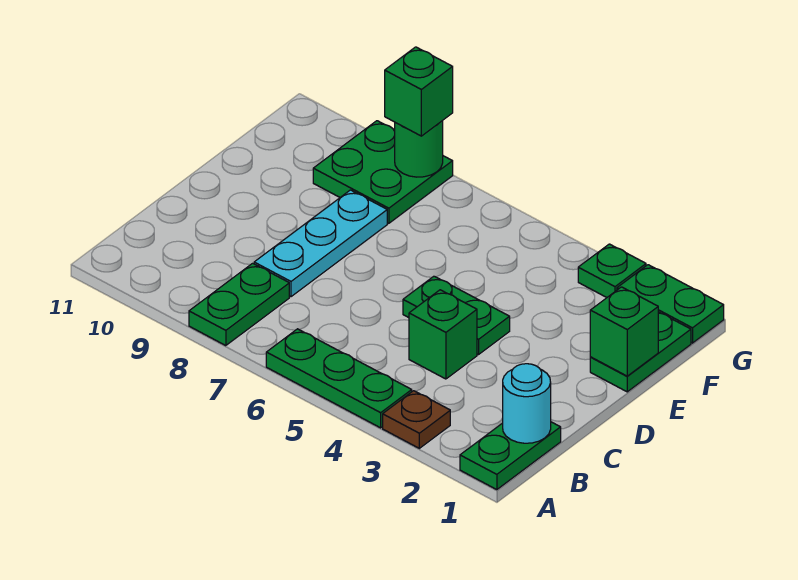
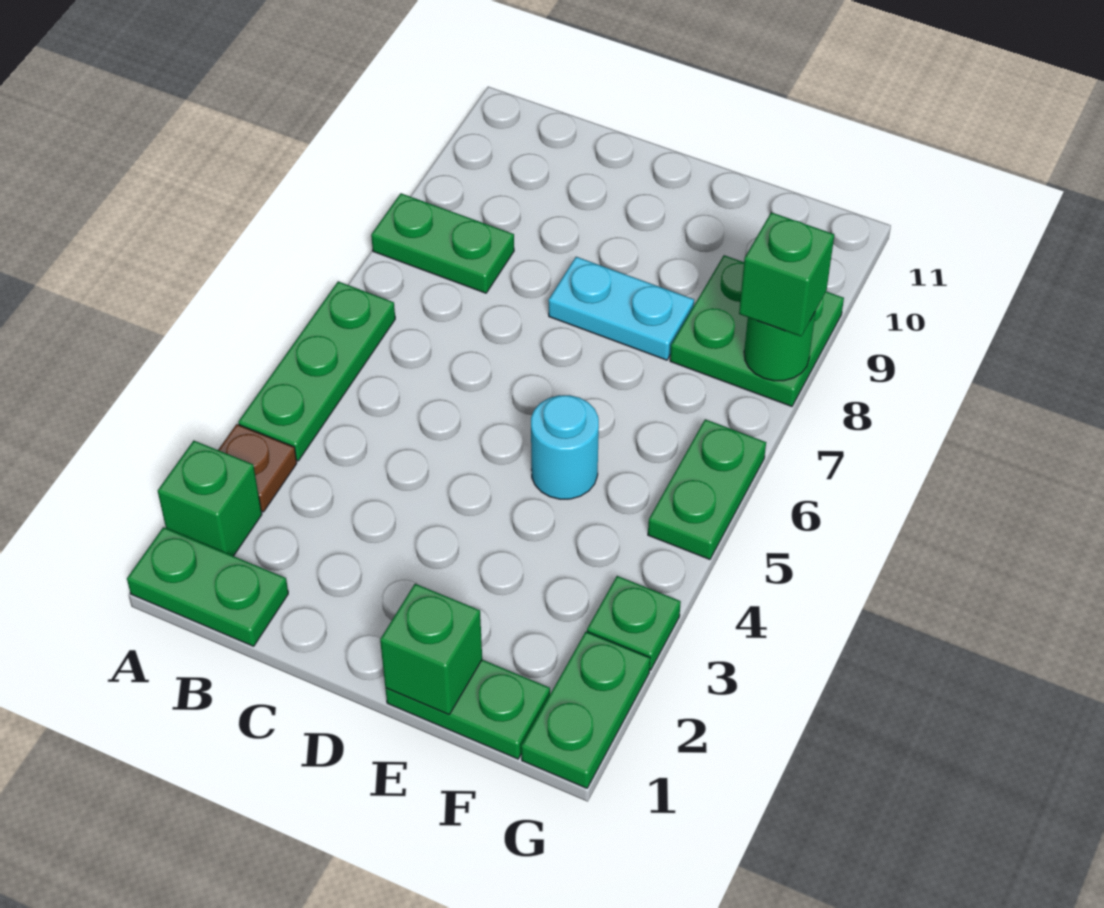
cyan round brick B1 level 2 -> cyan round brick E5 level 1
green brick C4 level 1 -> green brick A2 level 1
cyan plate C8:E8 level 1 -> cyan plate D8:E8 level 1
green plate D4:D5 level 1 -> green plate G5:G6 level 1

